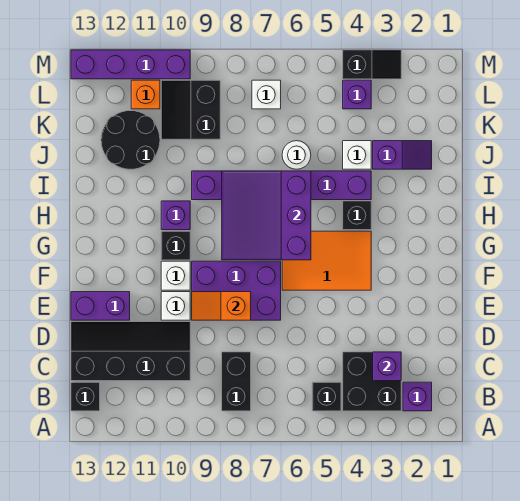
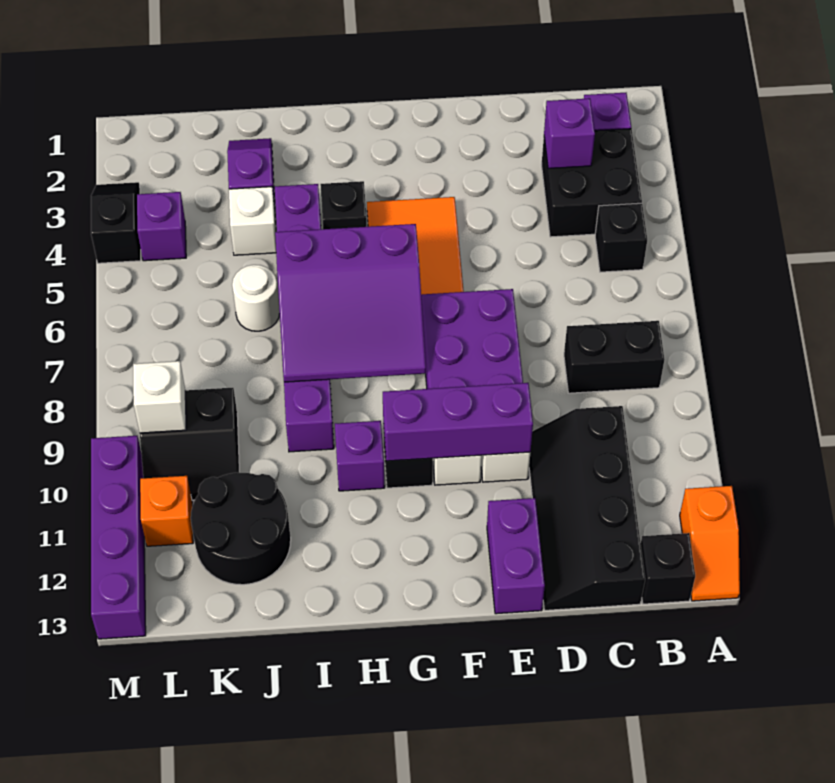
orange slope E8:E9 level 2 top 8 -> orange slope A12:A13 level 1 top 12
none -> purple brick E10:G10 level 2
white brick L7 level 1 -> white brick L9 level 2

